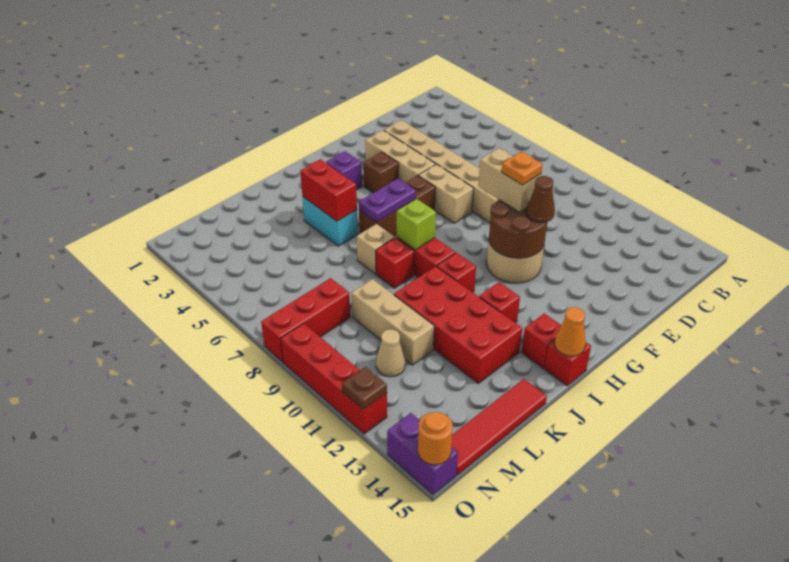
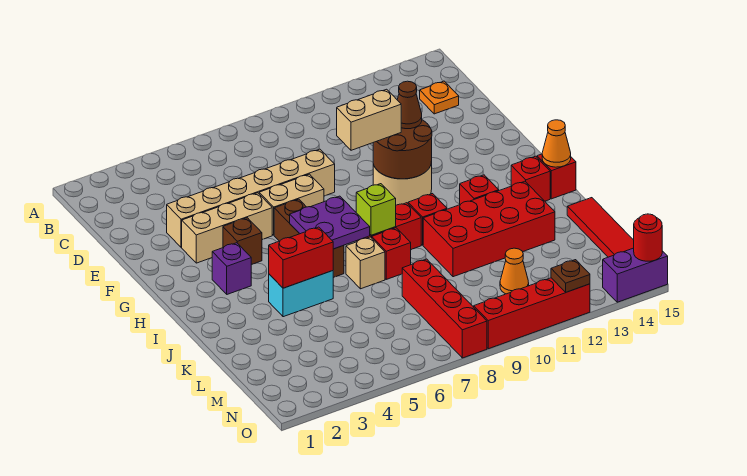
orange plate F10 level 4 -> orange plate C14 level 1
purple plate H6:I6 level 2 -> purple plate H6:I7 level 2
tan brick L9:L11 level 1 -> none
red brick M8:O8 level 1 -> red brick L8:O8 level 1
tan cone M11 level 1 -> orange cone M11 level 1
orange round brick O15 level 2 -> red round brick O15 level 2

